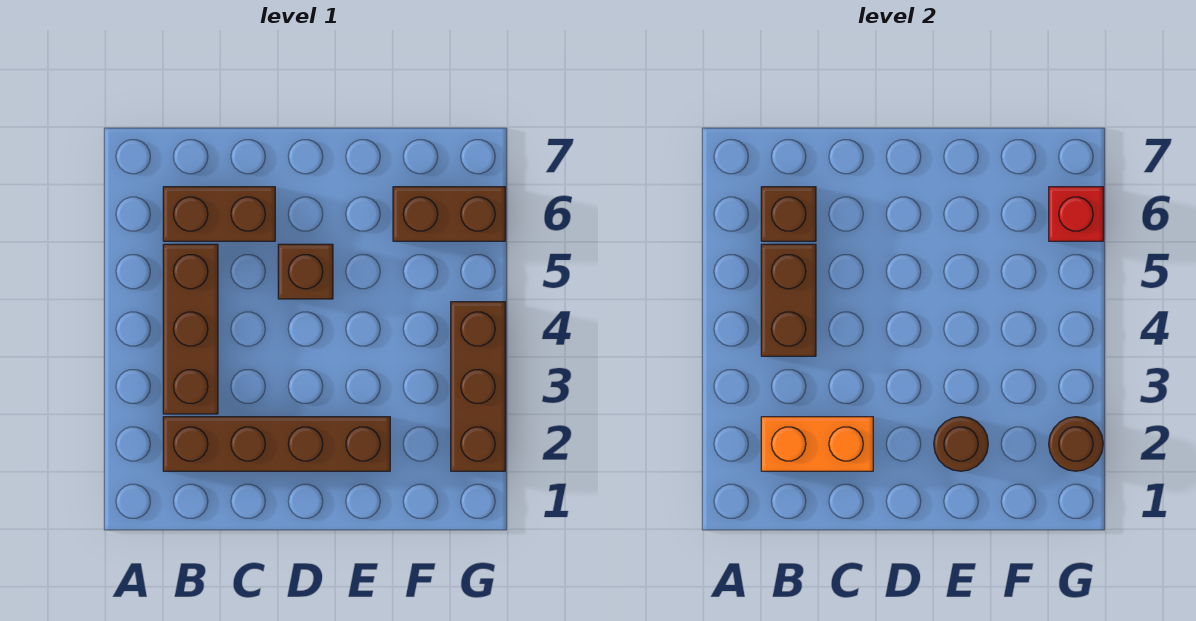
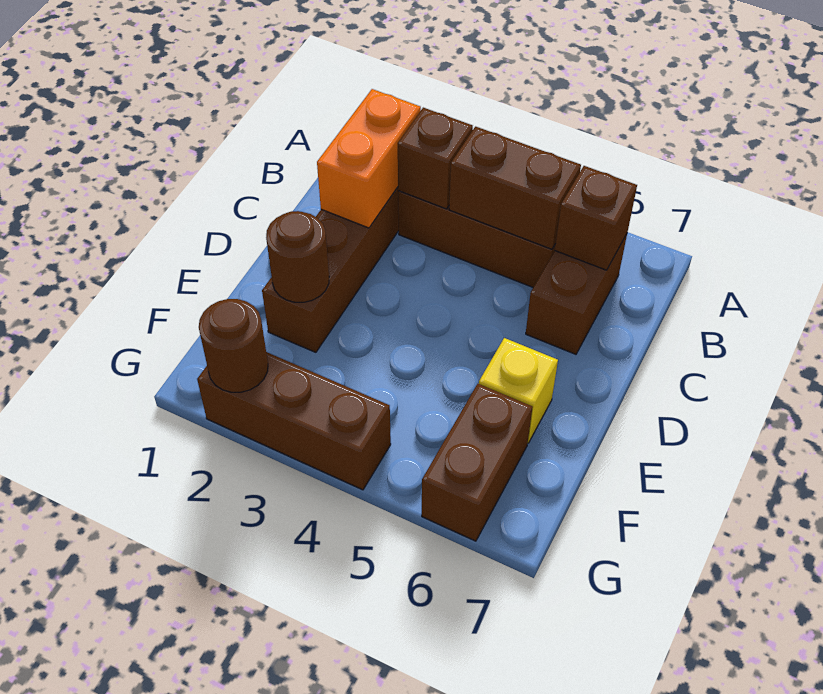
brown brick D5 level 1 -> brown brick B3 level 2
none -> yellow brick E6 level 1
red brick G6 level 2 -> none

